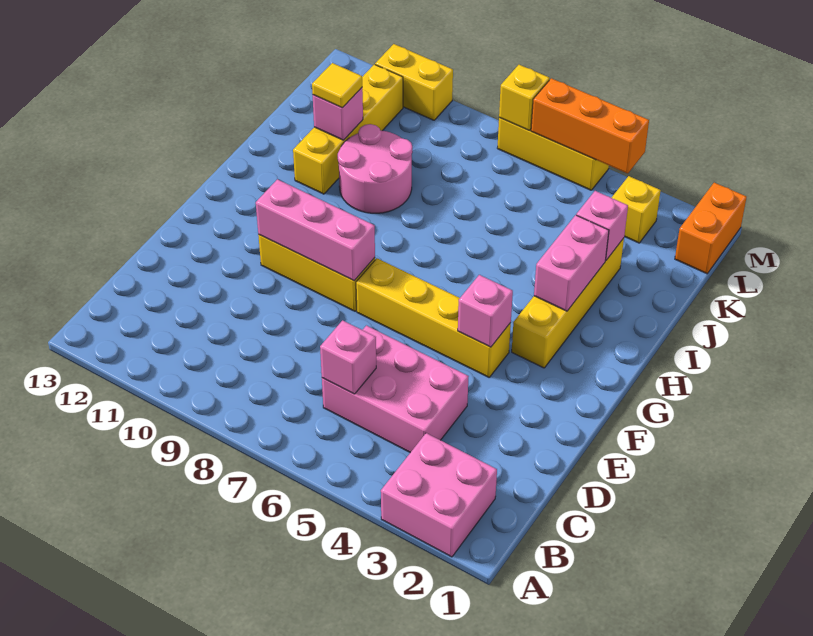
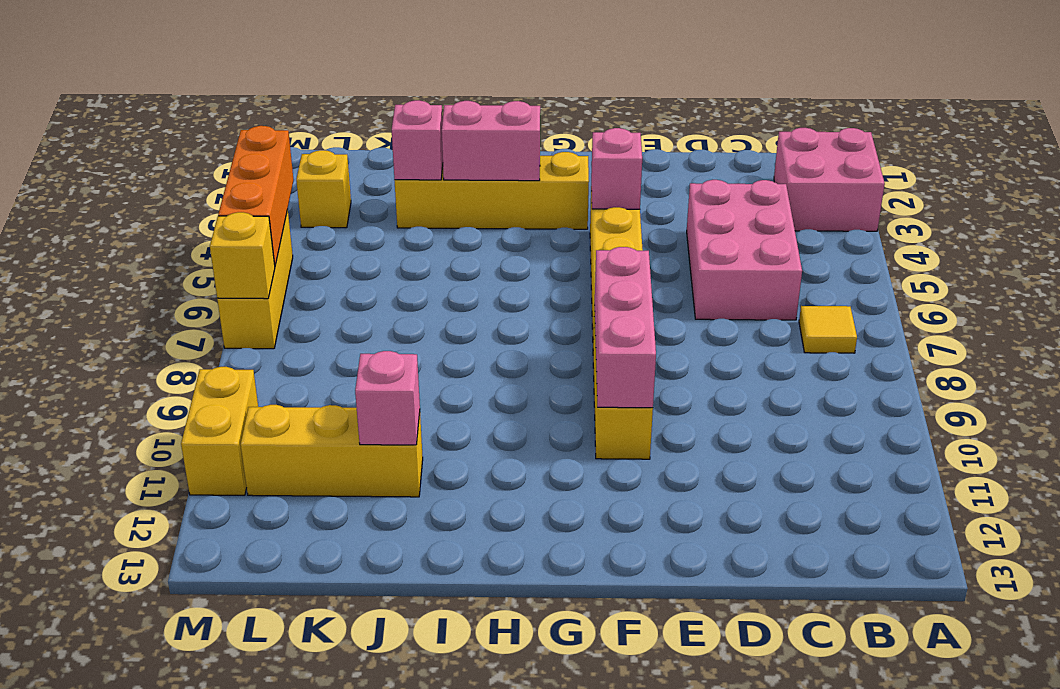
pink brick C6 level 2 -> none
pink round brick I9:J10 level 1 -> none
yellow brick I11:L11 level 1 -> yellow brick J11:L11 level 1
yellow tile J11 level 3 -> yellow tile B7 level 1
orange brick L1:M1 level 1 -> none

